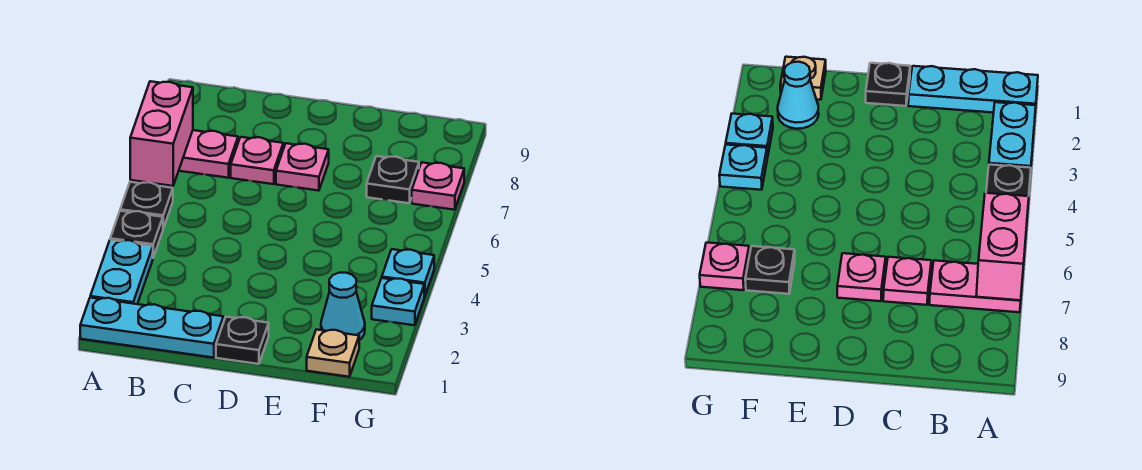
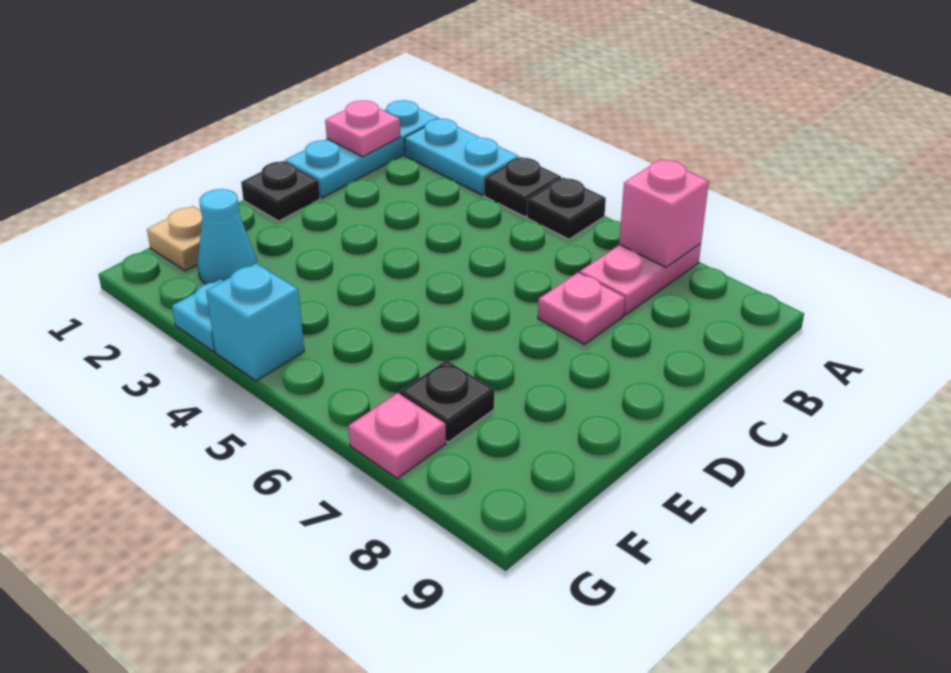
pink brick A6:A7 level 2 -> pink brick A7 level 2
pink plate D7 level 1 -> pink plate B1 level 2
cyan plate G4 level 1 -> cyan brick G4 level 1

